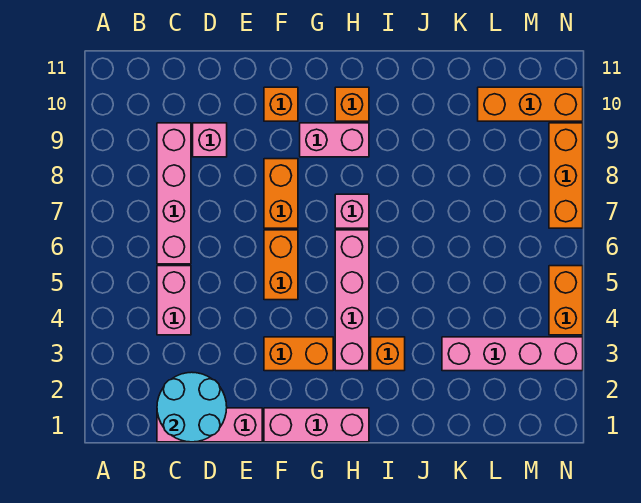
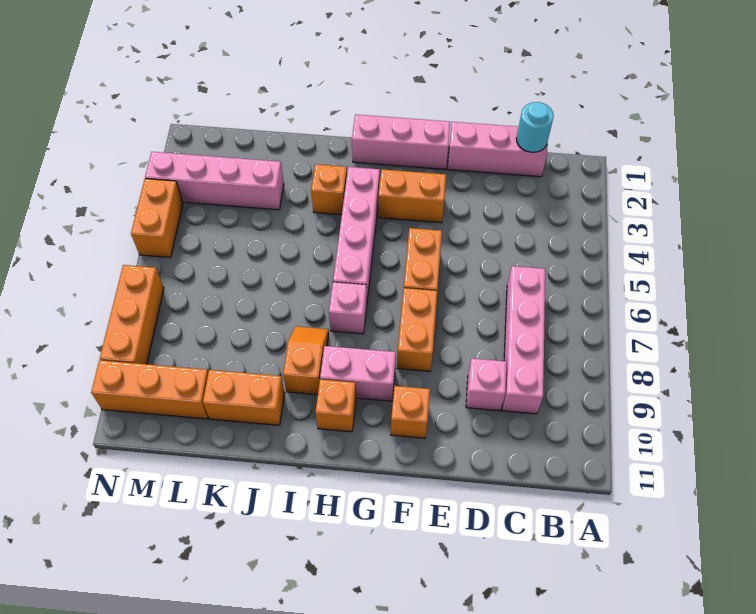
cyan round brick C1:D2 level 2 -> cyan round brick C1 level 2
pink brick C4:C5 level 1 -> none
none -> orange slope I8:I9 level 1 top 9
none -> orange brick J10:K10 level 1

